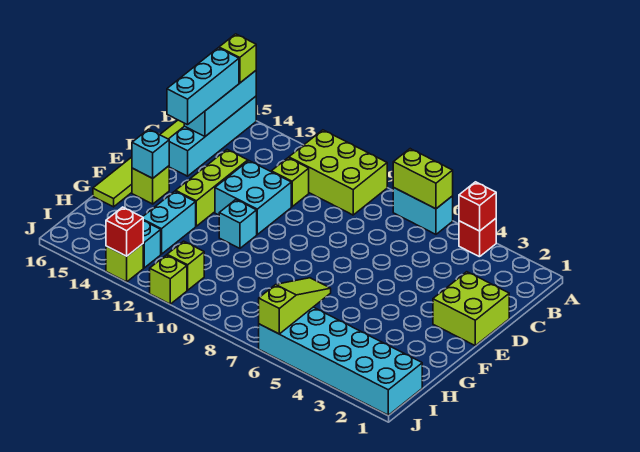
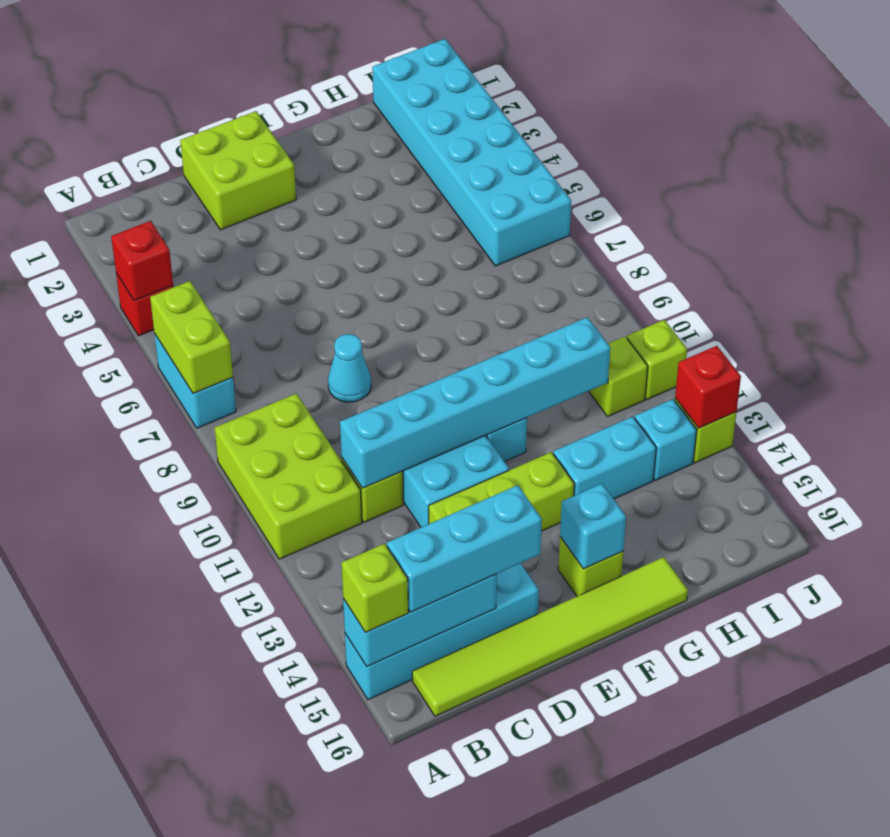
none -> cyan brick C11:H11 level 2
none -> cyan cone D8 level 1
lime slope H6:J6 level 2 top J -> none

